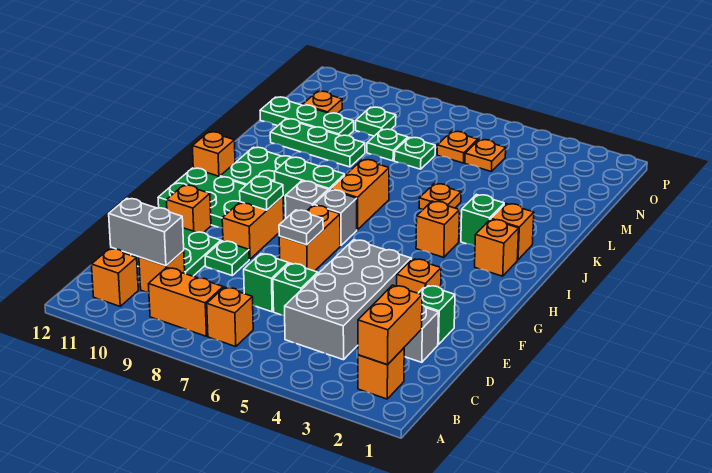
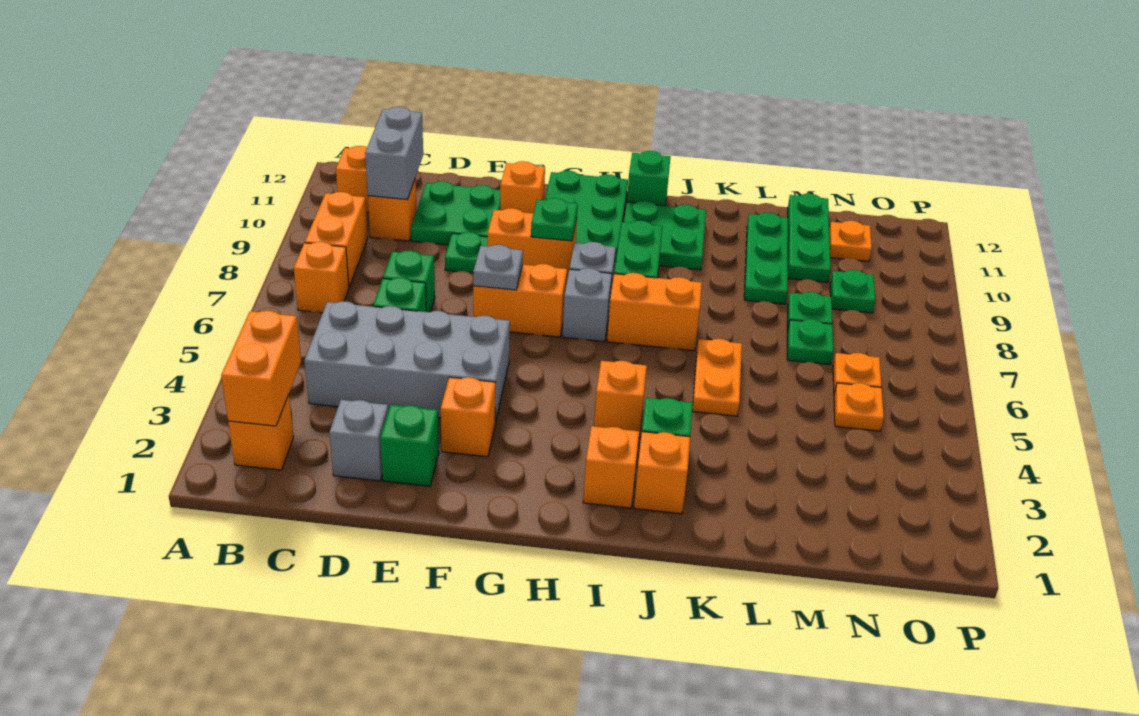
orange brick B2:C2 level 2 -> orange brick B2:B3 level 2
orange brick I12 level 1 -> green brick I12 level 1
orange plate K5 level 1 -> orange plate K5:K6 level 1

